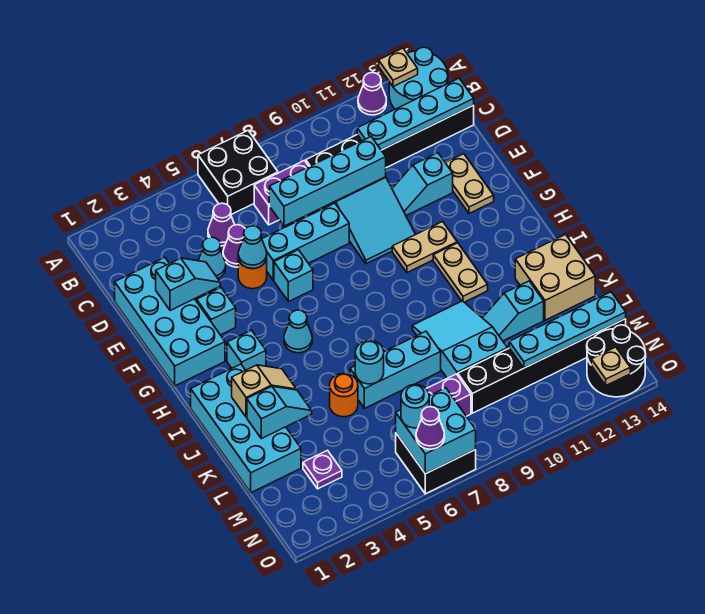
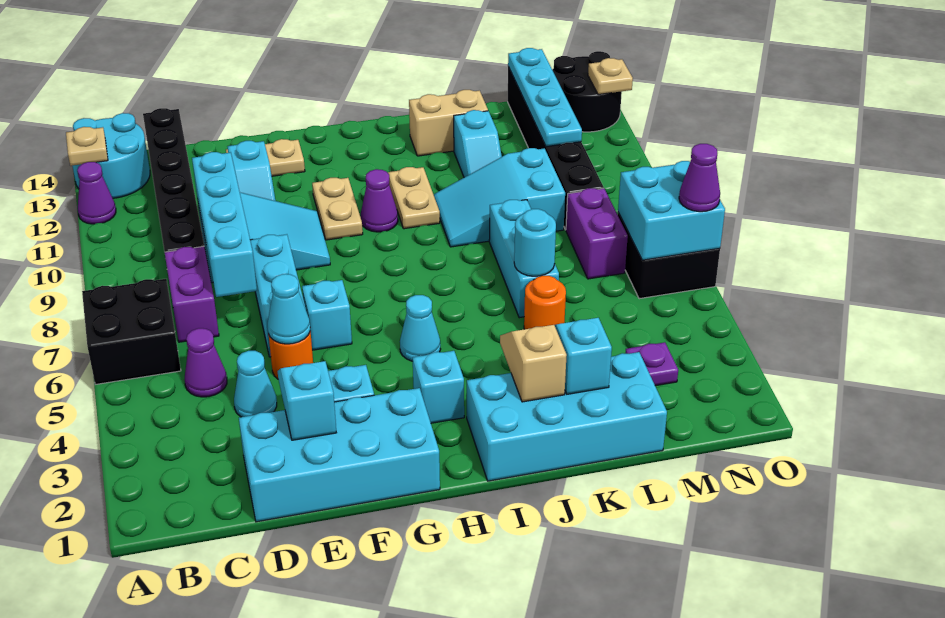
cyan plate C11:C14 level 2 -> none
purple cone D5 level 1 -> purple cone H10 level 1
tan plate H11:I11 level 1 -> tan plate I10:I11 level 1
tan brick J13:K14 level 1 -> tan brick J13:K13 level 1
cyan round brick N6 level 3 -> none

